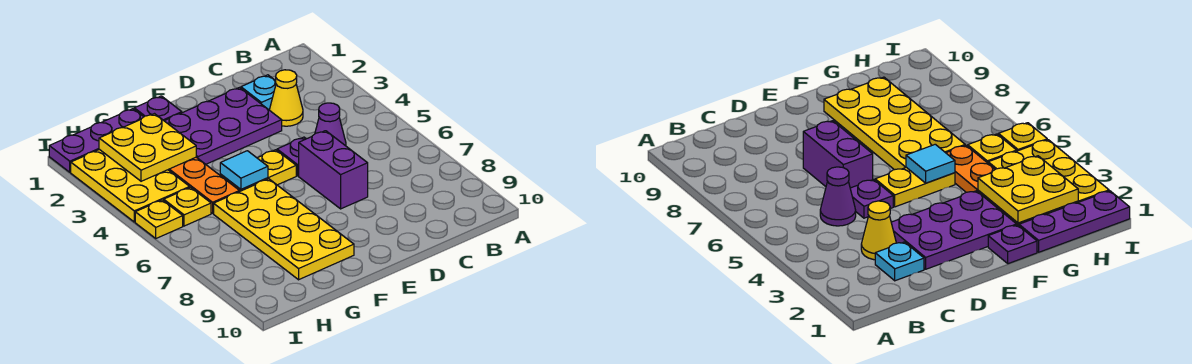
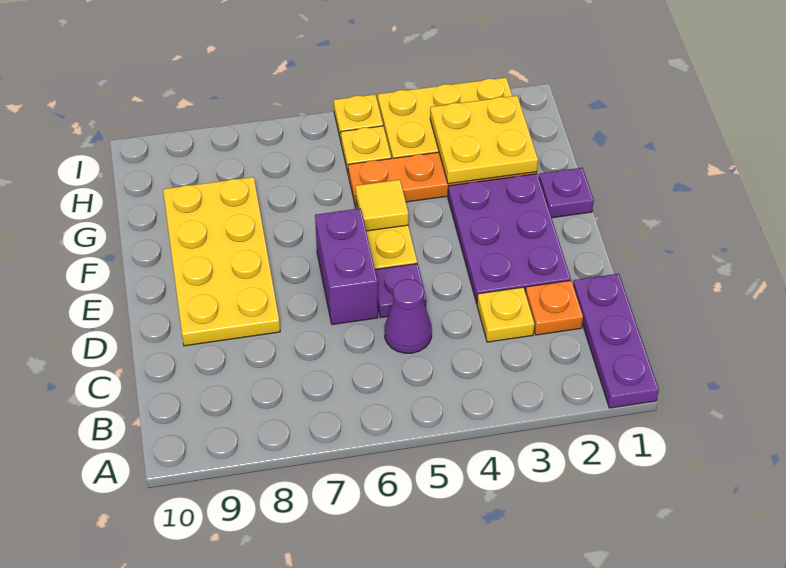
cyan plate C2 level 1 -> orange plate C2 level 1
yellow cone C3 level 1 -> yellow plate C3 level 1
purple brick D6:D7 level 1 -> purple brick D6:E6 level 1
cyan tile F5 level 2 -> yellow tile F5 level 2
yellow plate F6:G9 level 1 -> yellow plate D8:G9 level 1
purple plate G1:I1 level 1 -> purple plate A1:C1 level 1

